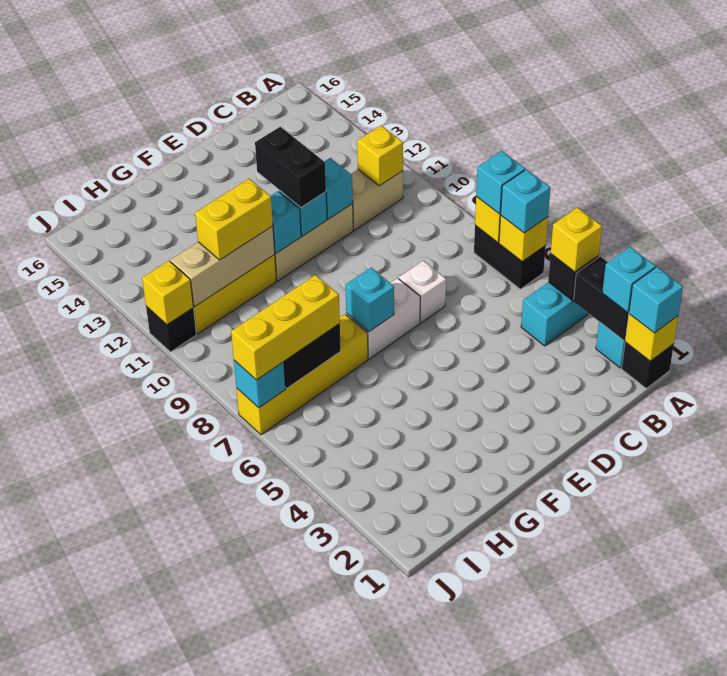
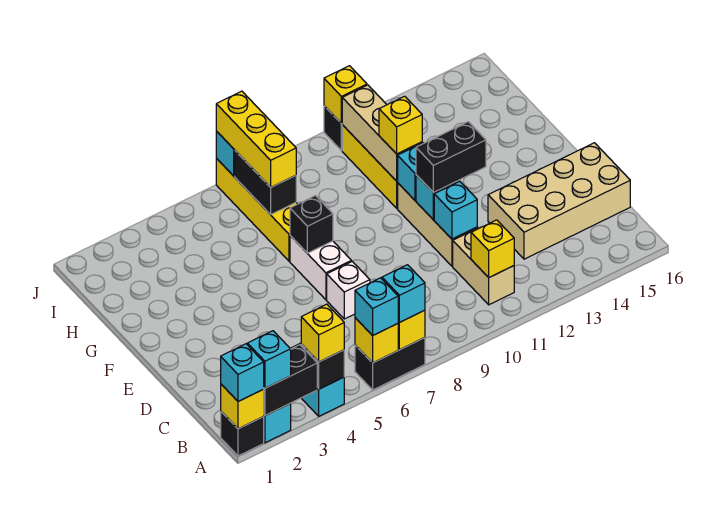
none -> tan brick C13:D16 level 1
cyan brick F7 level 2 -> black brick F7 level 2
yellow brick G11:H11 level 3 -> yellow brick G11 level 3

